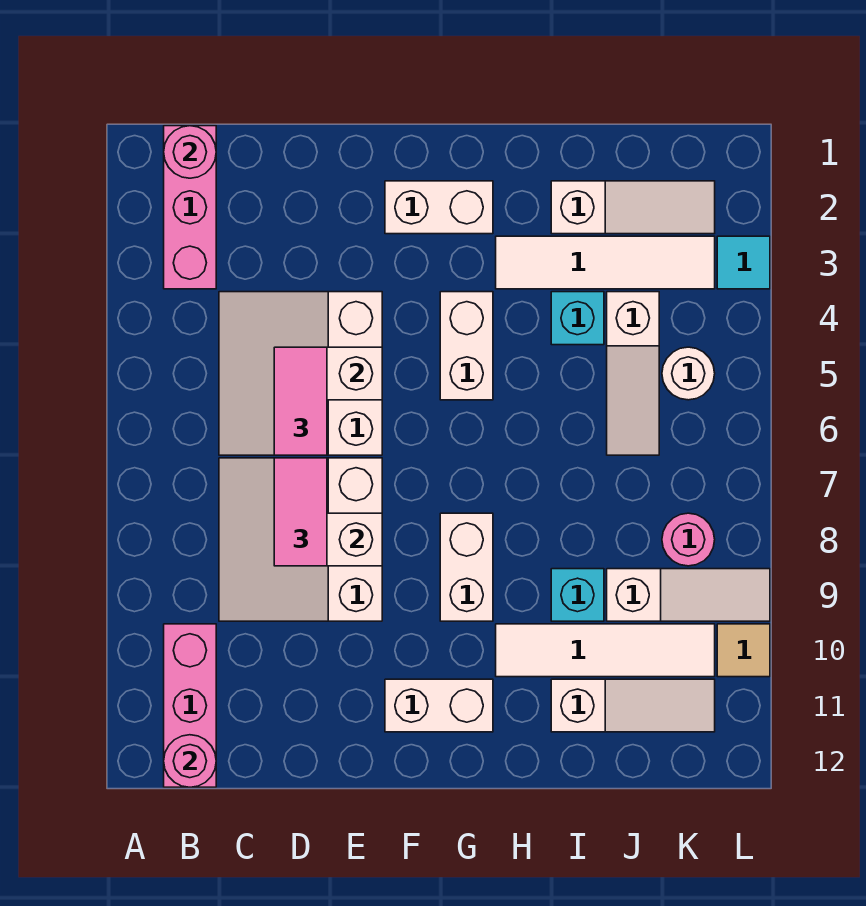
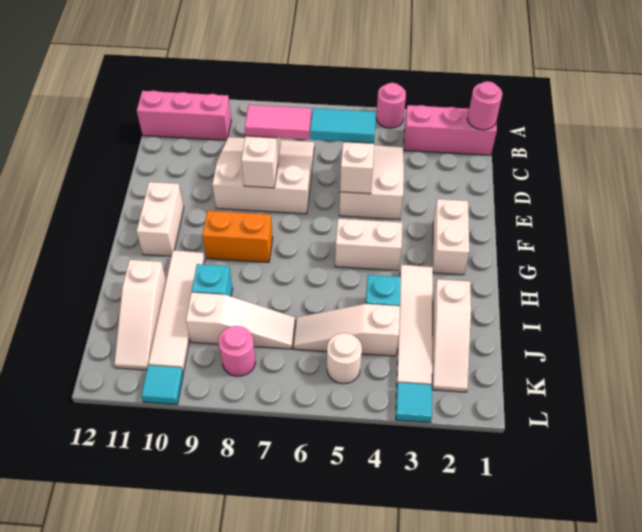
pink round brick B12 level 2 -> pink round brick A4 level 1
white slope C4:E6 level 1 top E -> white slope C4:E5 level 1 top E
pink tile D5:D6 level 3 -> cyan tile D5:D6 level 3
white brick G8:G9 level 1 -> orange brick G8:G9 level 1
white slope J9:L9 level 1 top J -> white slope J7:J9 level 1 top 9
tan tile L10 level 1 -> cyan tile L10 level 1

